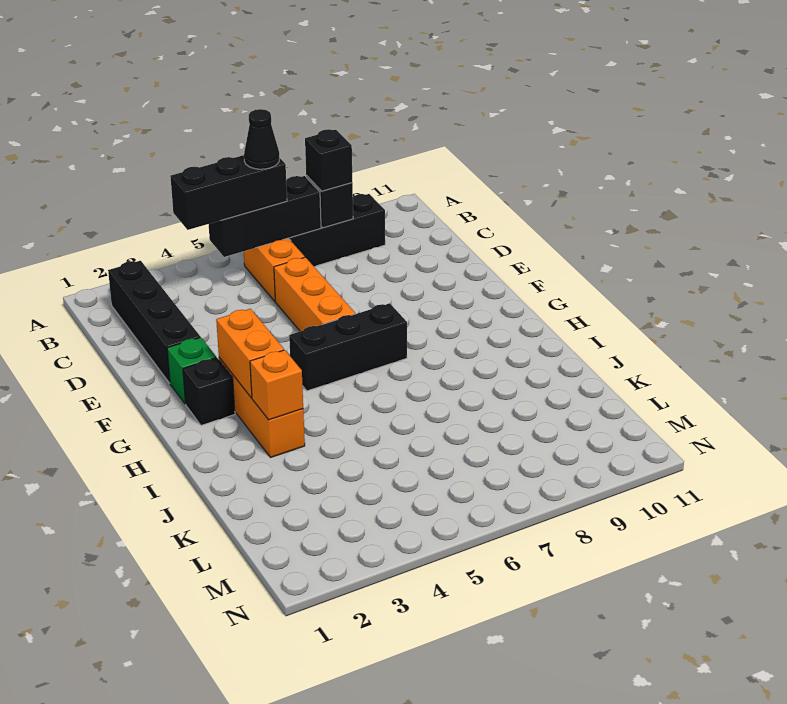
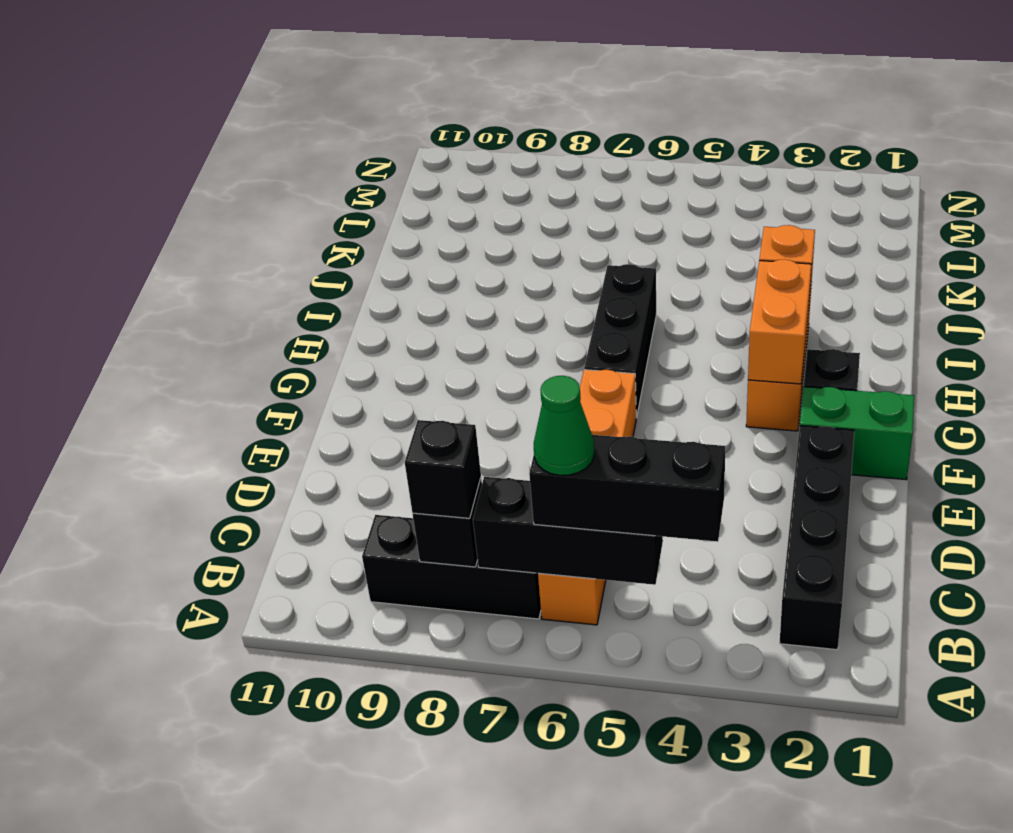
black cone B6 level 4 -> green cone B6 level 4
green brick F2 level 1 -> green brick F1:F2 level 1
black brick G5:G7 level 1 -> black brick G6:I6 level 1

